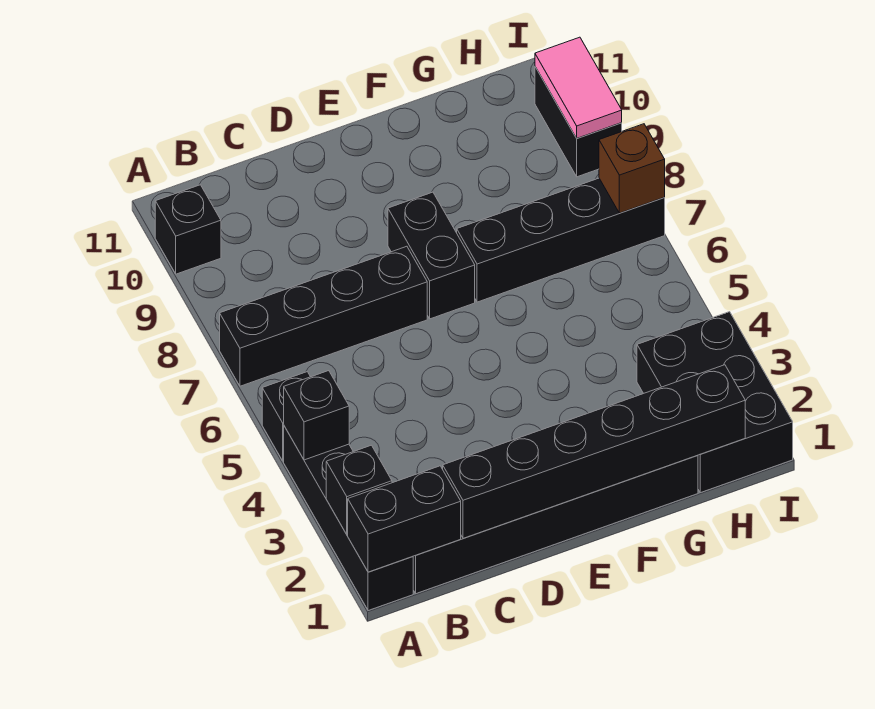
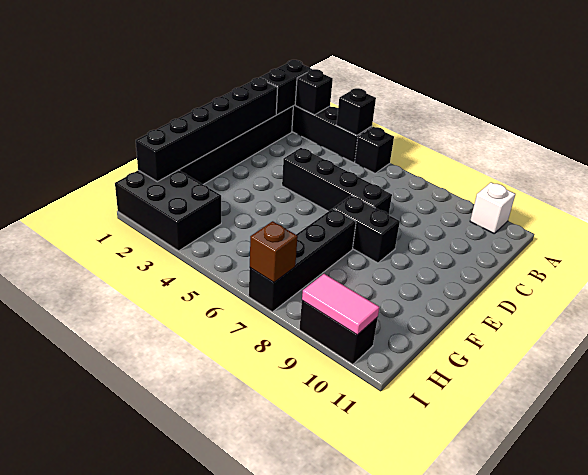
black brick A7:D7 level 1 -> black brick D4:D7 level 1
black brick A10 level 1 -> white brick A10 level 1

